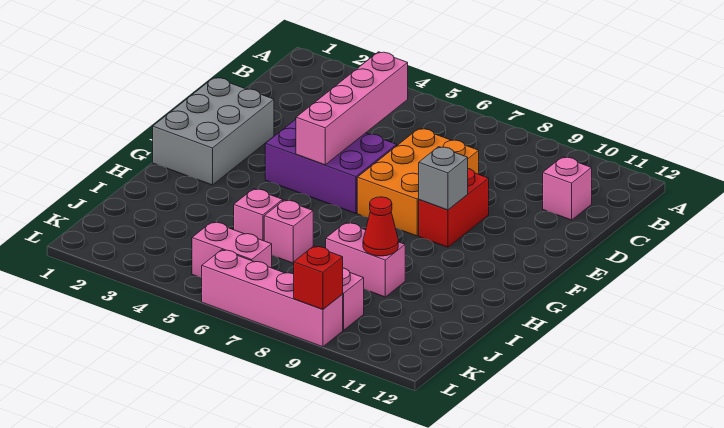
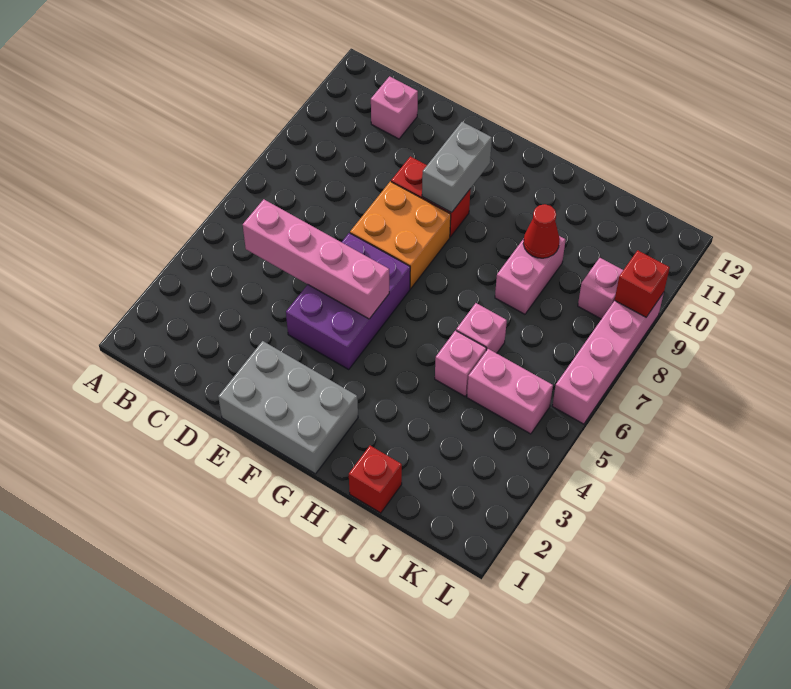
orange brick D7:F8 level 1 -> orange brick E7:F8 level 1
grey brick F9 level 2 -> grey brick F9:F10 level 2
none -> red brick I1 level 1
pink brick K5:K6 level 1 -> pink brick J5:K5 level 1

